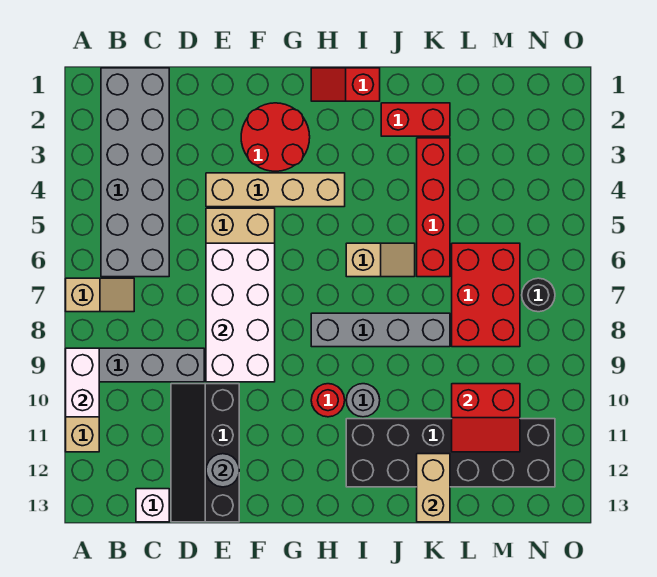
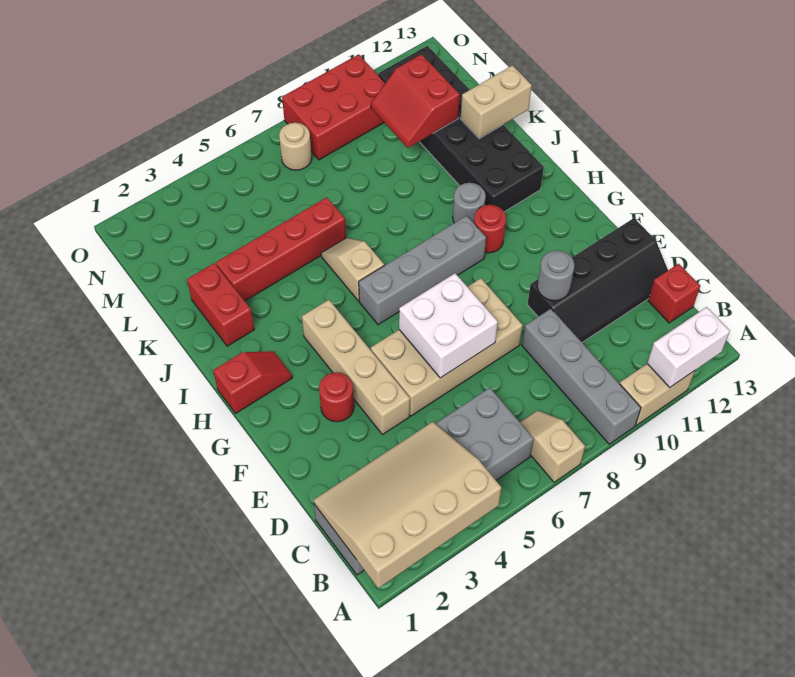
none -> tan slope A1:C4 level 2 top A
white brick A9:A10 level 2 -> white brick A11:A12 level 2
white brick C13 level 1 -> red brick C13 level 1
white brick E6:F9 level 2 -> white brick E6:F7 level 2
grey round brick E12 level 2 -> grey round brick E10 level 2
red round brick F2:G3 level 1 -> red round brick F3 level 1
red slope H1:I1 level 1 top I -> red slope H1:H2 level 1 top 1
grey brick H8:K8 level 1 -> grey brick H6:H9 level 1
red brick L6:M8 level 1 -> red brick N8:O10 level 1
red slope L10:M11 level 2 top 10 -> red slope L10:M11 level 2 top 11
black round brick N7 level 1 -> tan round brick N7 level 1

